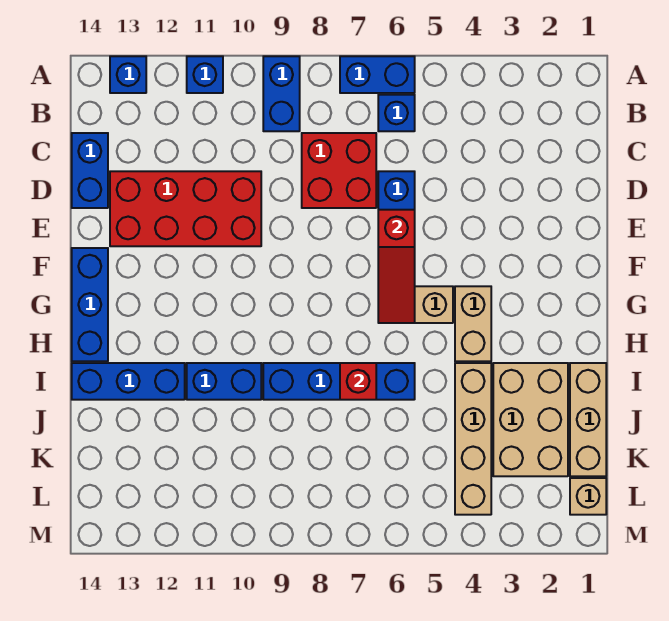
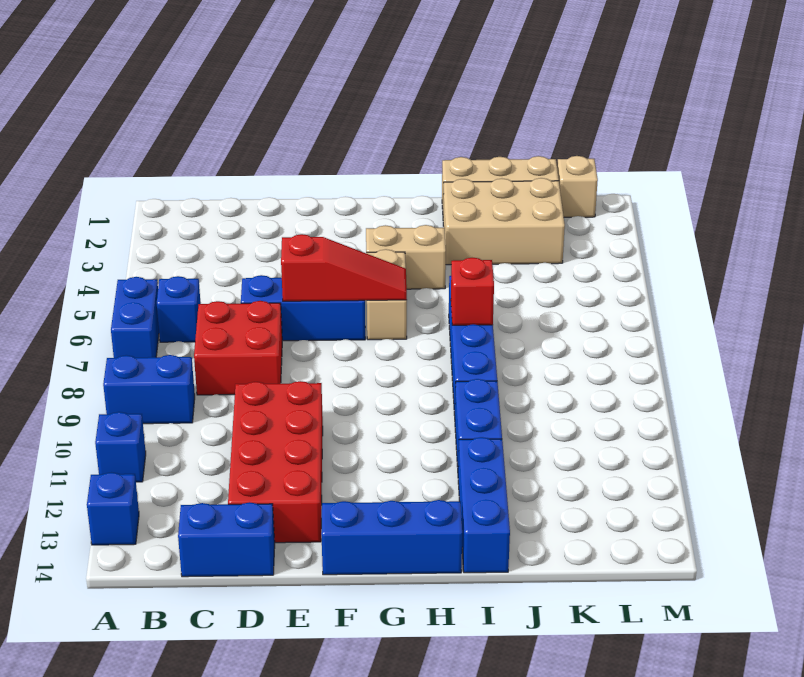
tan brick I4:L4 level 1 -> none

